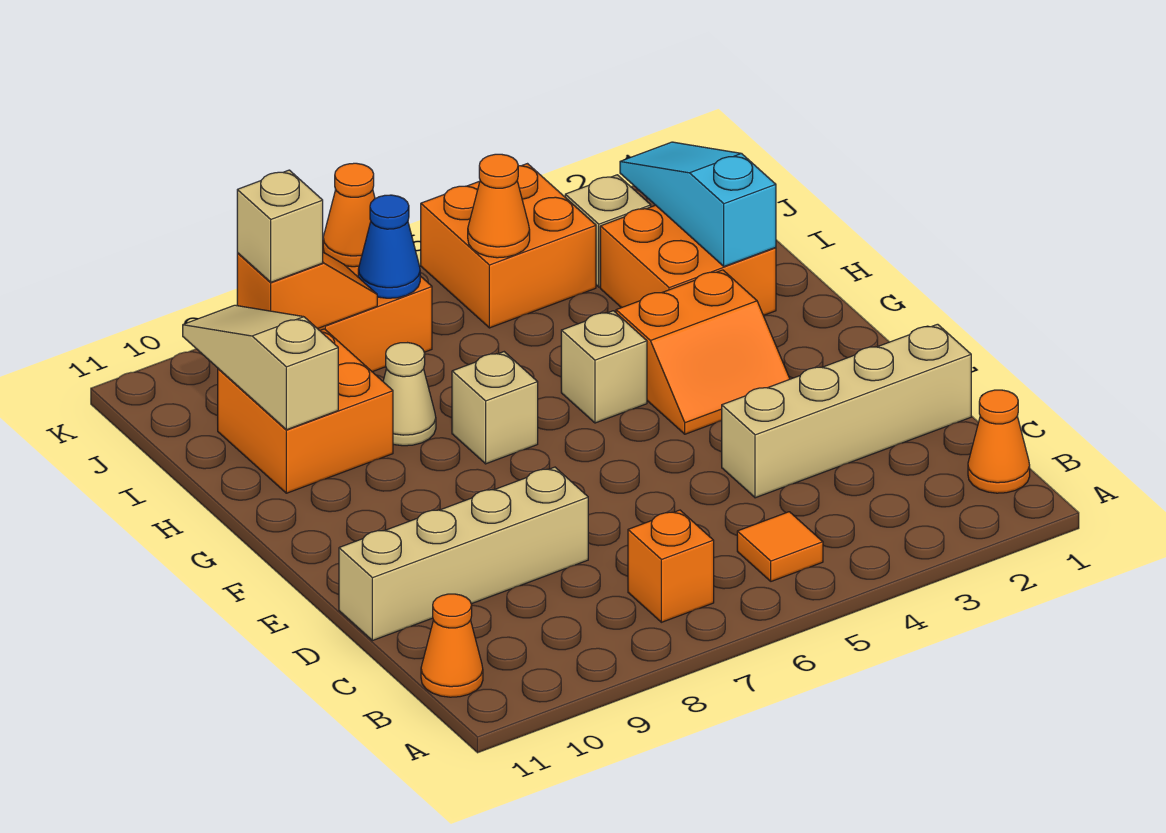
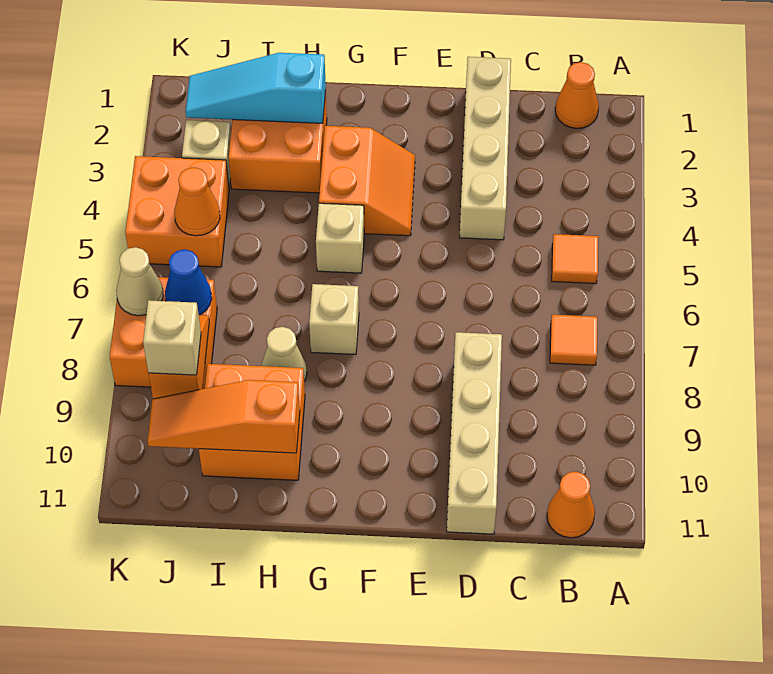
orange brick B7 level 1 -> orange tile B7 level 1
tan slope H10:J10 level 2 top H -> orange slope H10:J10 level 2 top H
orange cone K7 level 2 -> tan cone K7 level 2

